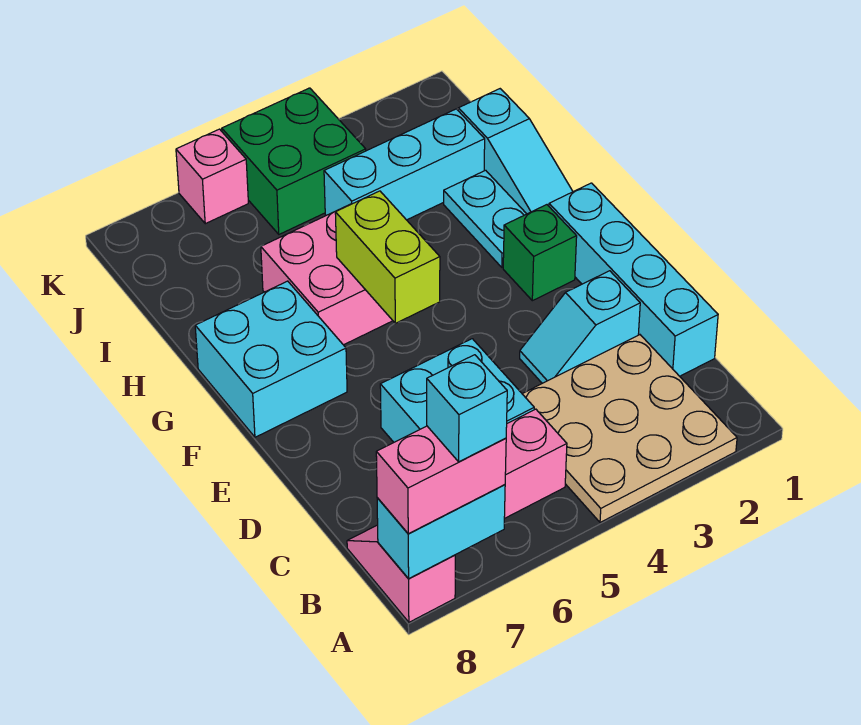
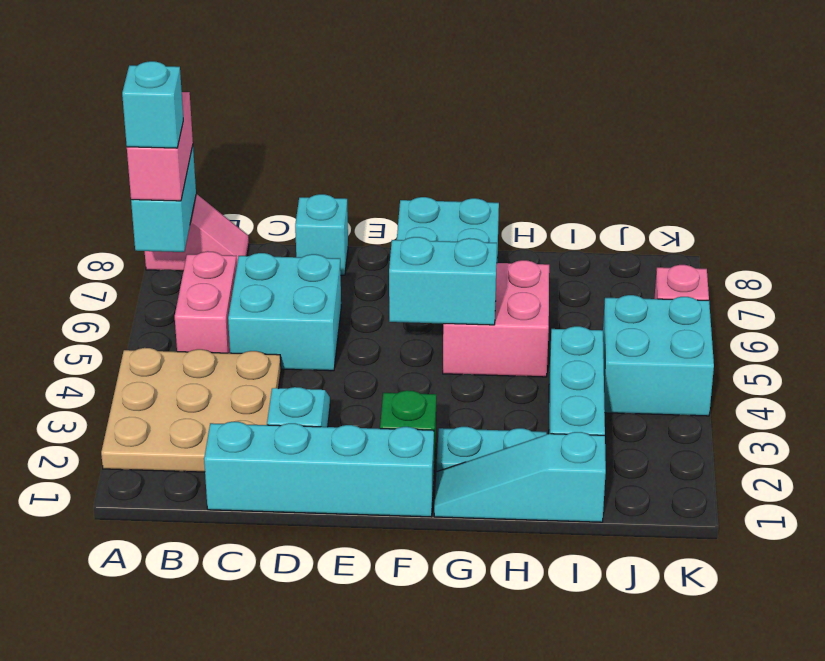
none -> cyan brick D8 level 1
lime brick F5:G5 level 2 -> cyan brick F5:G5 level 2
green brick J4:K5 level 1 -> cyan brick J4:K5 level 1

